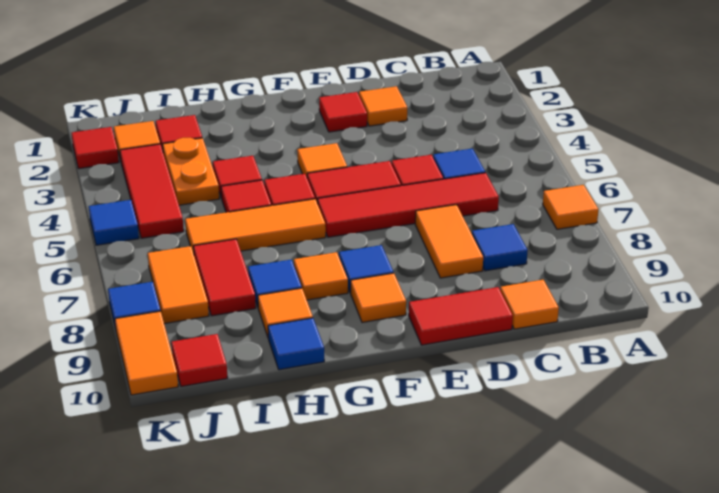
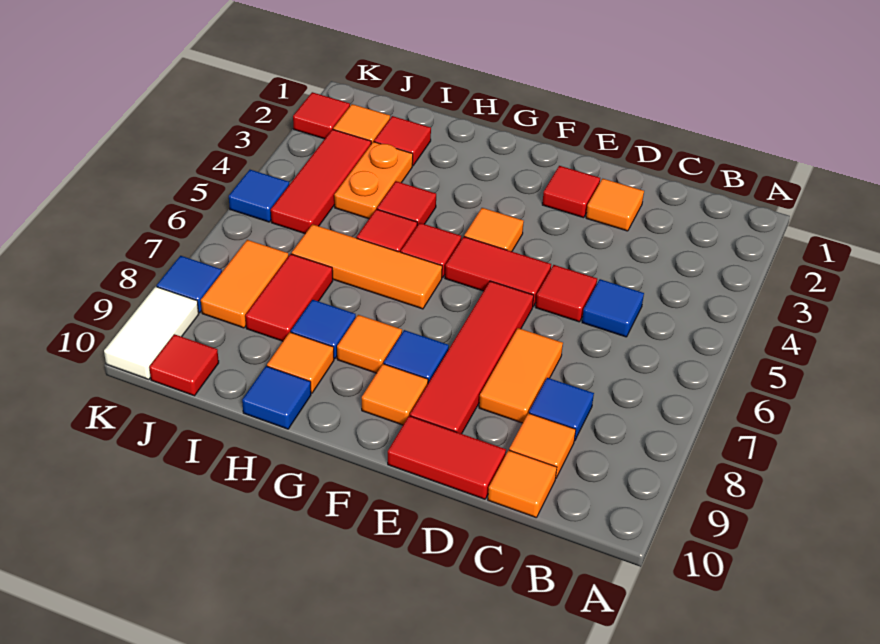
orange tile A7 level 1 -> orange tile C9 level 1
red tile C6:F6 level 1 -> red tile E6:E9 level 1
orange tile K9:K10 level 1 -> white tile K9:K10 level 1

